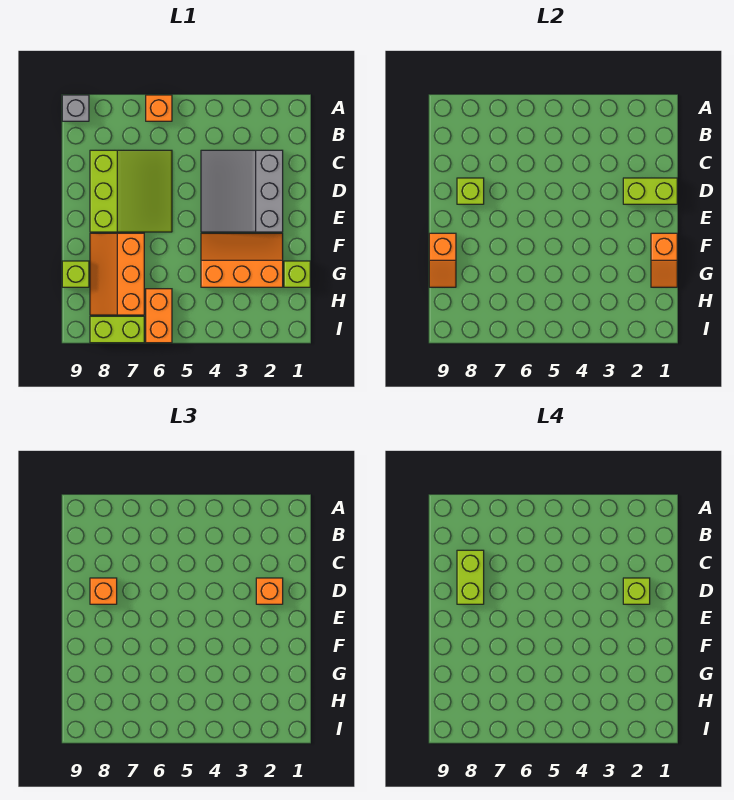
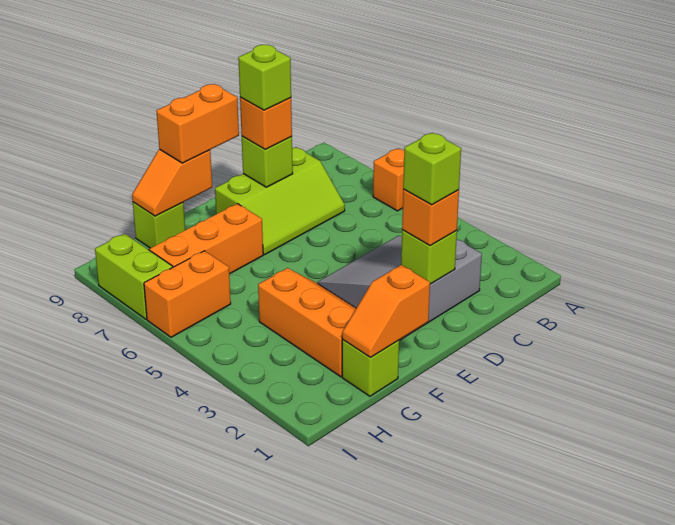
grey brick A9 level 1 -> none
lime slope C6:E8 level 1 top 8 -> lime slope C7:E8 level 1 top 8
lime brick C8:D8 level 4 -> lime brick D8 level 4
lime brick D1:D2 level 2 -> lime brick D2 level 2
none -> orange brick E9:F9 level 3

